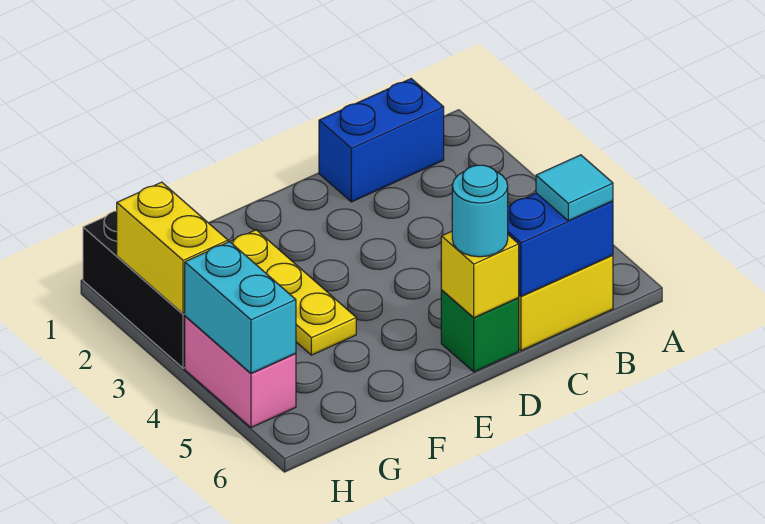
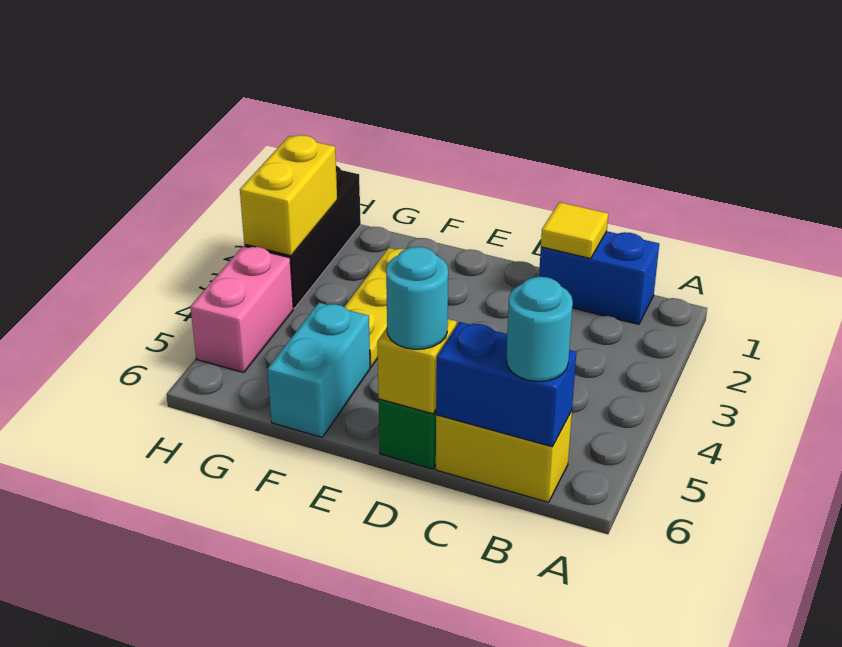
cyan tile B6 level 3 -> cyan round brick B6 level 3
none -> yellow tile C1 level 2
cyan brick H4:H5 level 2 -> cyan brick F5:F6 level 1

